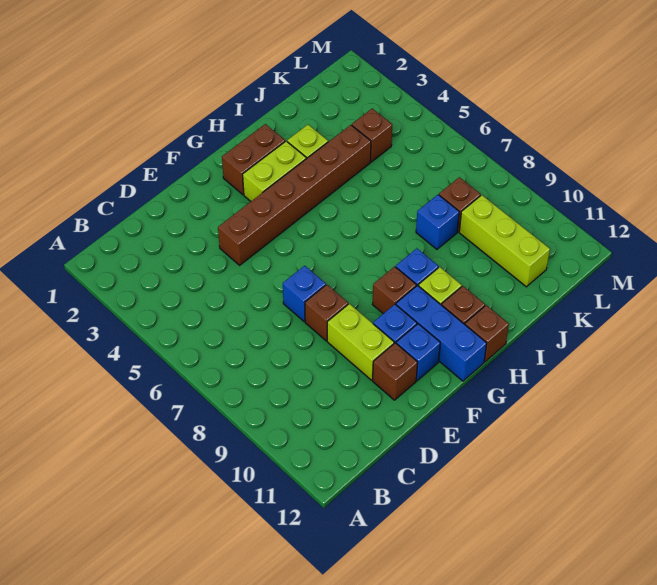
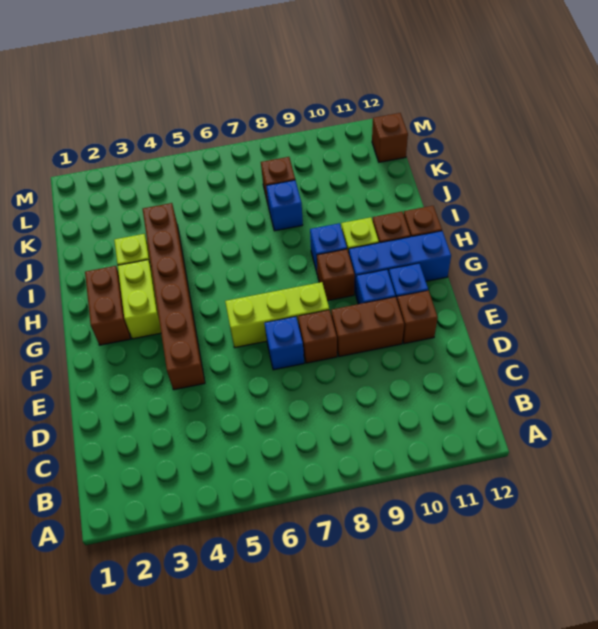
lime brick E9:E10 level 1 -> brown brick E9:E10 level 1
brown brick K4 level 1 -> brown brick L12 level 1
lime brick K9:K11 level 1 -> lime brick F6:F8 level 1

